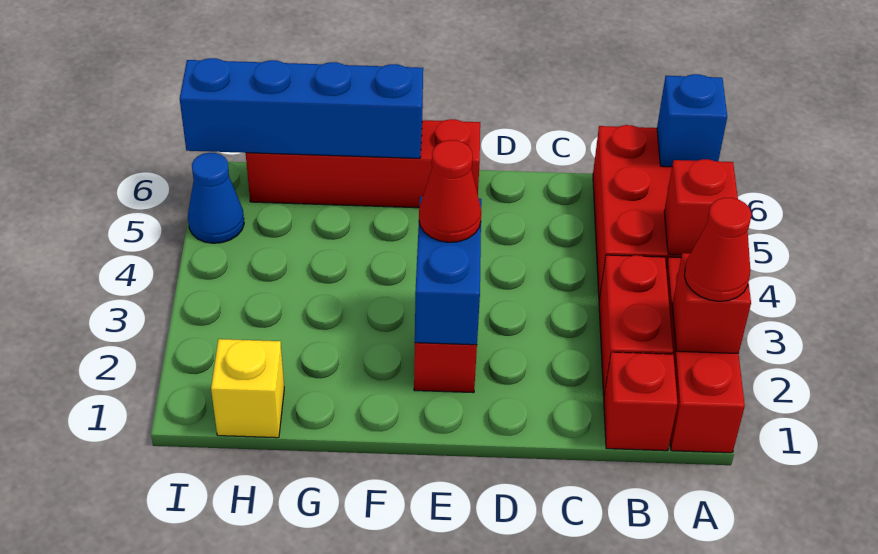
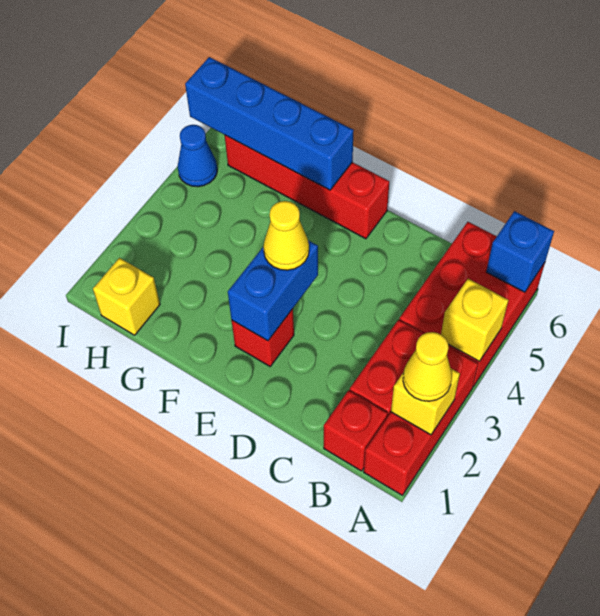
red brick A2 level 2 -> yellow brick A2 level 2
red cone A2 level 3 -> yellow cone A2 level 3
red brick A4 level 2 -> yellow brick A4 level 2
red cone E3 level 3 -> yellow cone E3 level 3

